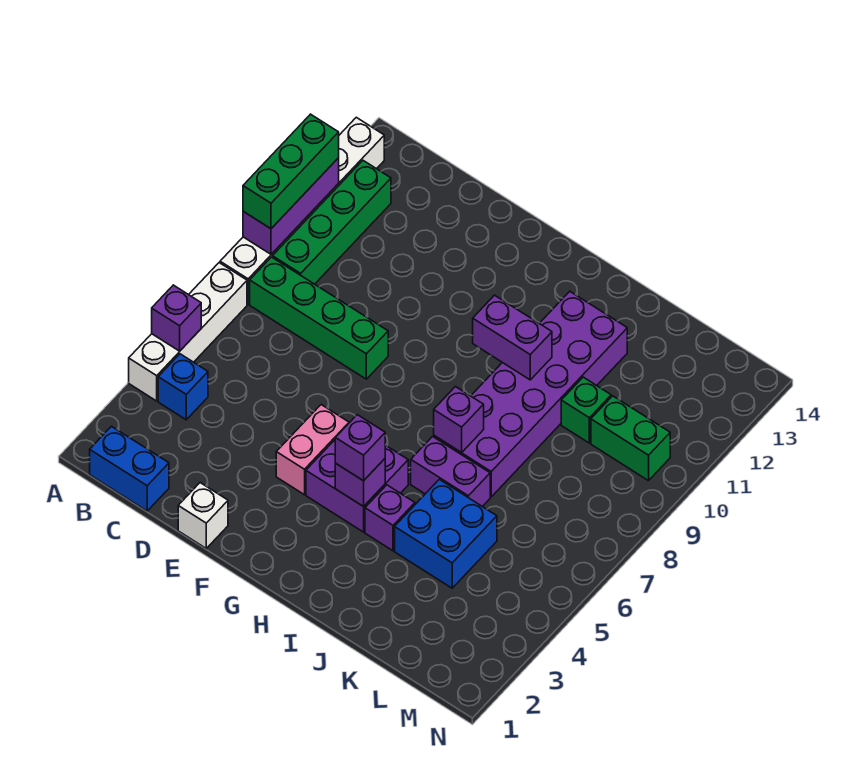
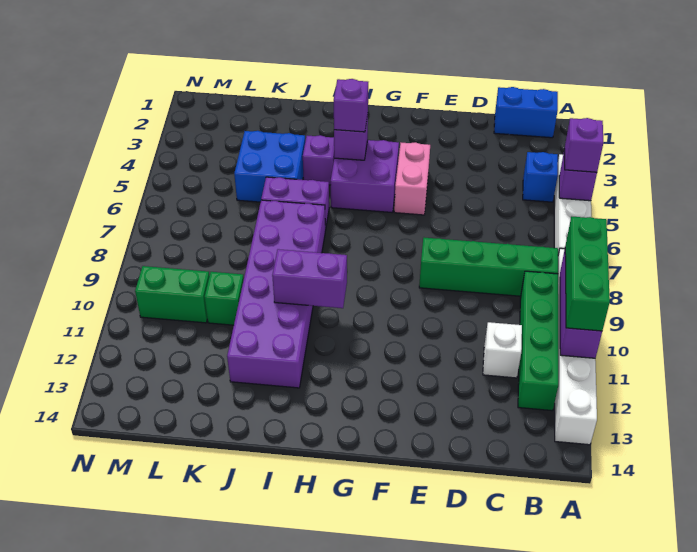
white brick E1 level 1 -> white brick C11 level 1
purple brick I7 level 2 -> purple brick A5 level 3

